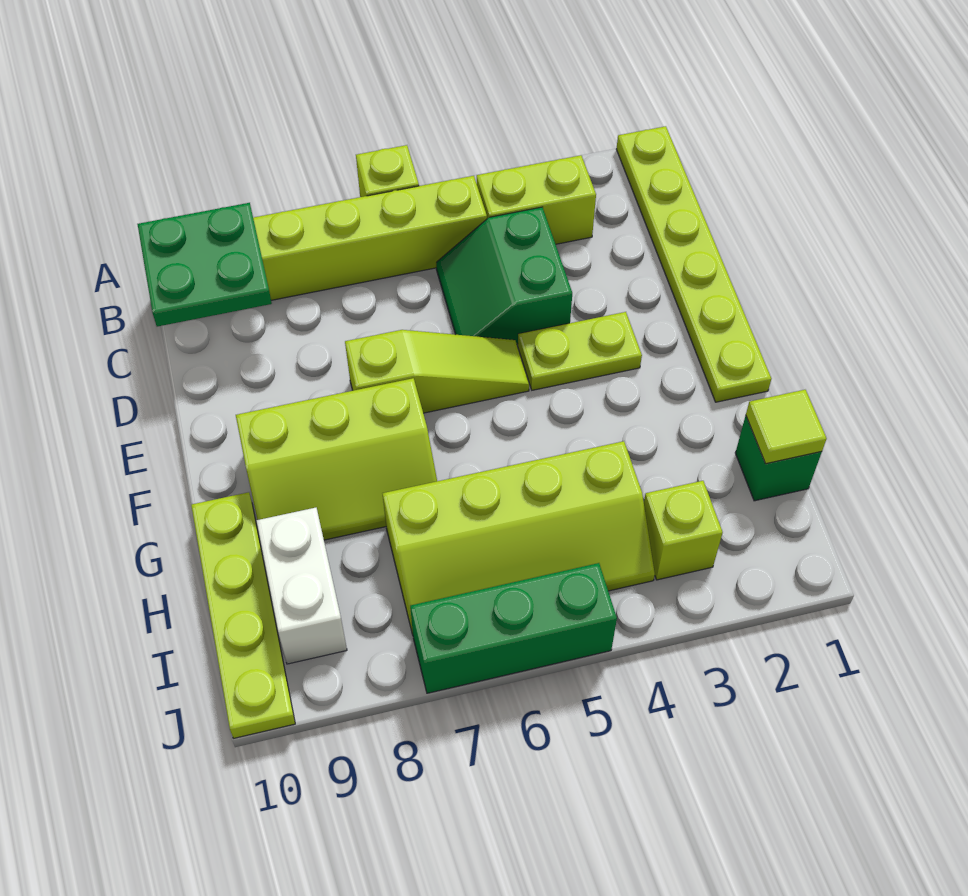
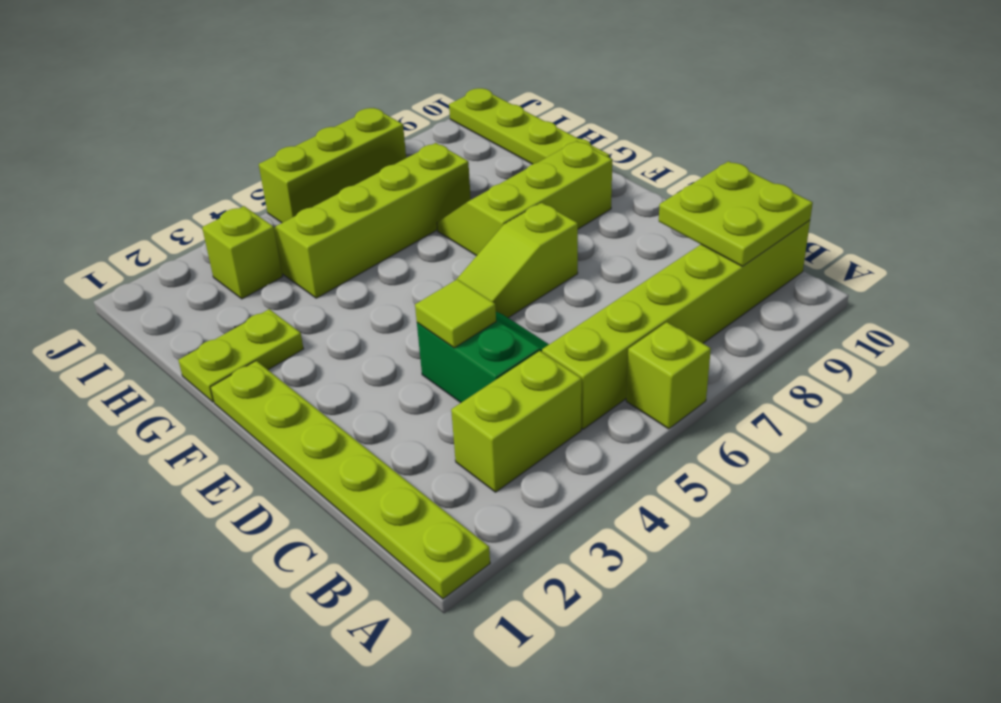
green plate B9:C10 level 2 -> lime plate B9:C10 level 2
lime plate E3:E4 level 1 -> lime plate G1:G2 level 1
green brick H1 level 1 -> none
lime tile H1 level 2 -> lime tile D4 level 2
white brick H9:I9 level 1 -> none
green brick J5:J7 level 1 -> lime brick J5:J7 level 1

